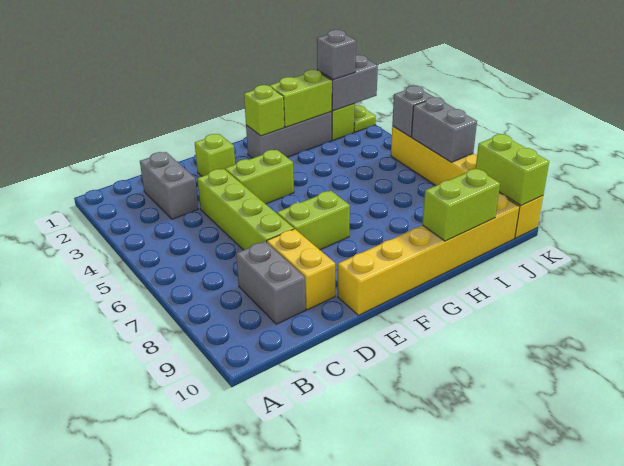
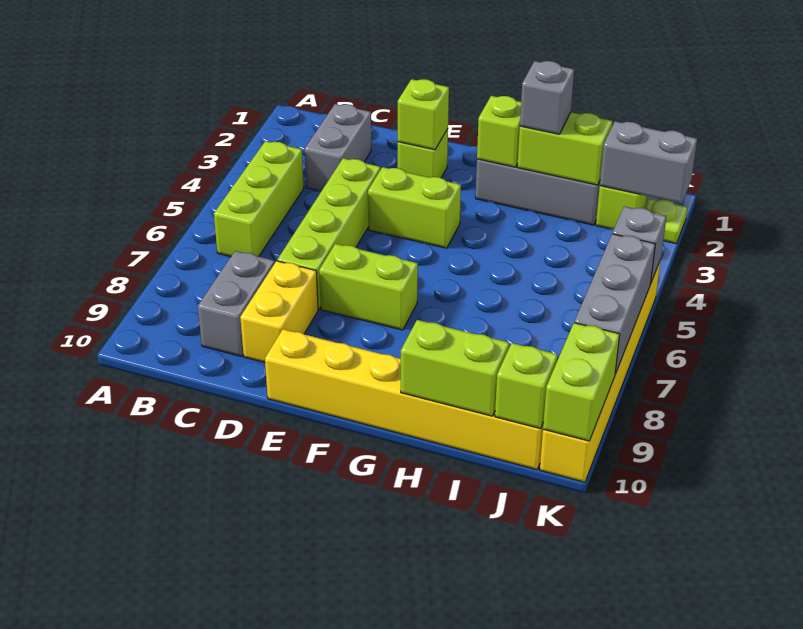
none -> lime brick B4:B6 level 1
none -> lime brick E2 level 2
grey brick J2 level 3 -> grey brick H2 level 3
none -> lime brick J10 level 2
grey brick K6:K7 level 2 -> grey brick K6:K8 level 2

